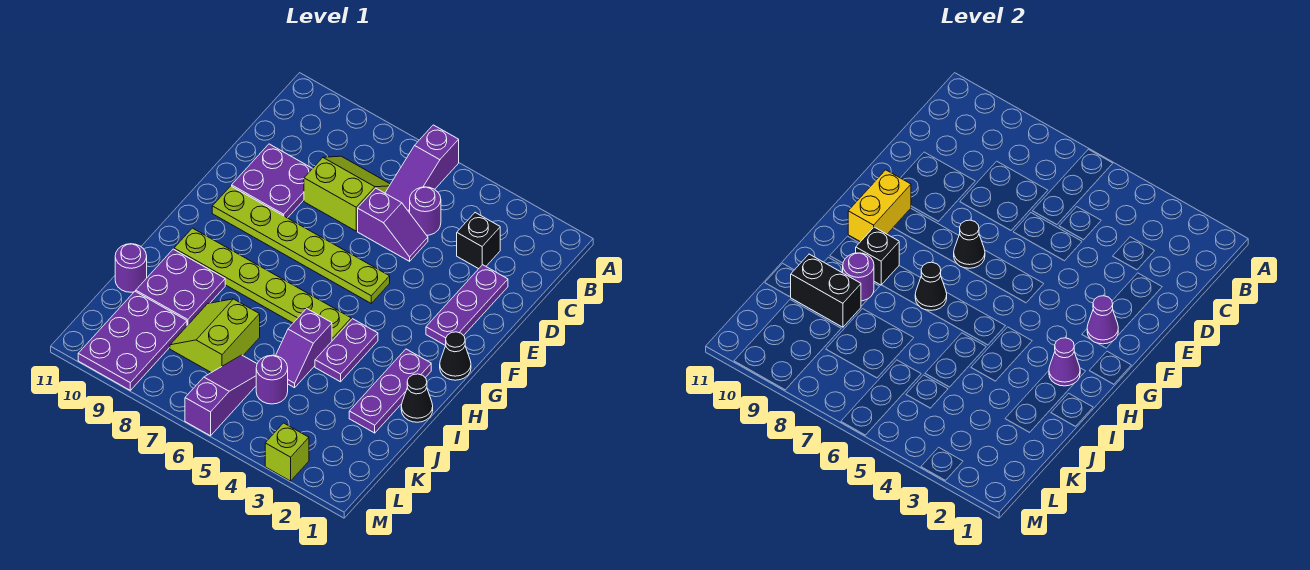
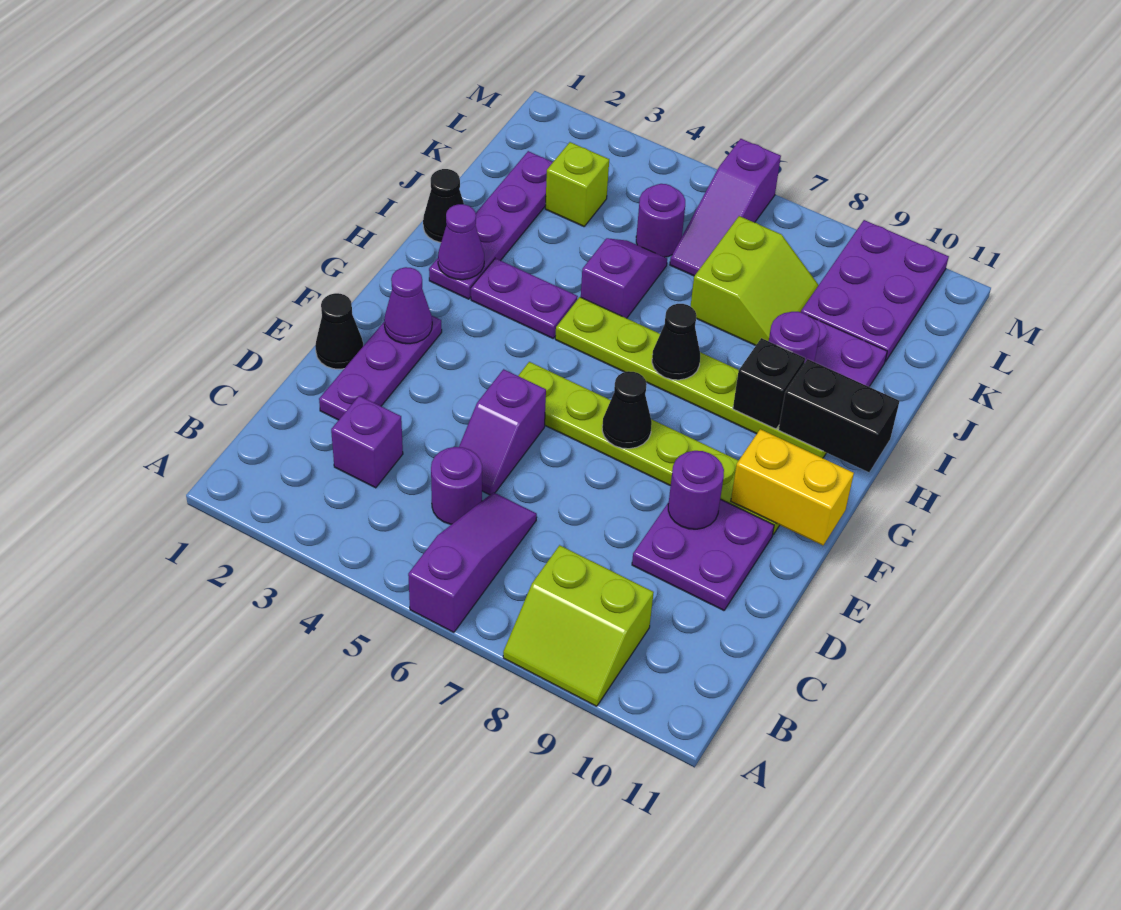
black brick C3 level 1 -> purple brick C3 level 1
lime slope C7:D8 level 1 top D -> lime slope A8:B9 level 1 top B
purple slope D5:D6 level 1 top 6 -> purple slope D5:E5 level 1 top E
yellow brick F10:G10 level 2 -> yellow brick F10:F11 level 2
black cone G1 level 1 -> black cone E1 level 1
purple plate H2:J2 level 1 -> purple plate H2:K2 level 1
purple plate H4:I4 level 1 -> purple plate H3:H4 level 1
black brick J9:J10 level 2 -> black brick H10:H11 level 2
purple round brick J11 level 1 -> purple round brick E9 level 2
lime brick M3 level 1 -> lime brick K3 level 1

